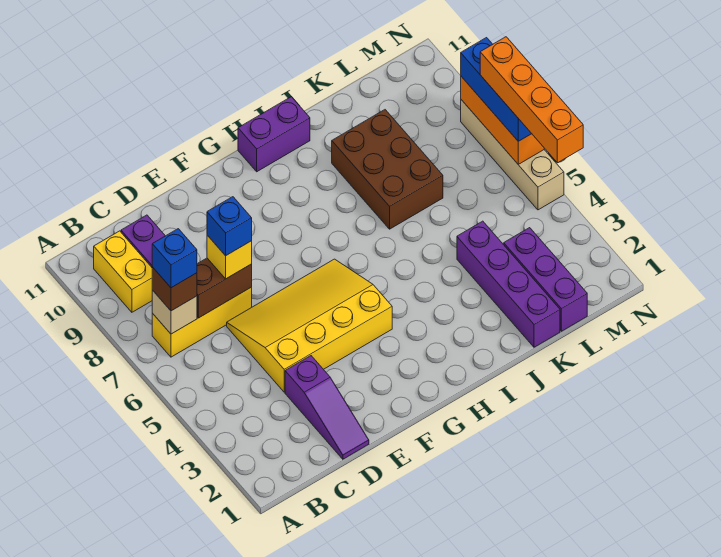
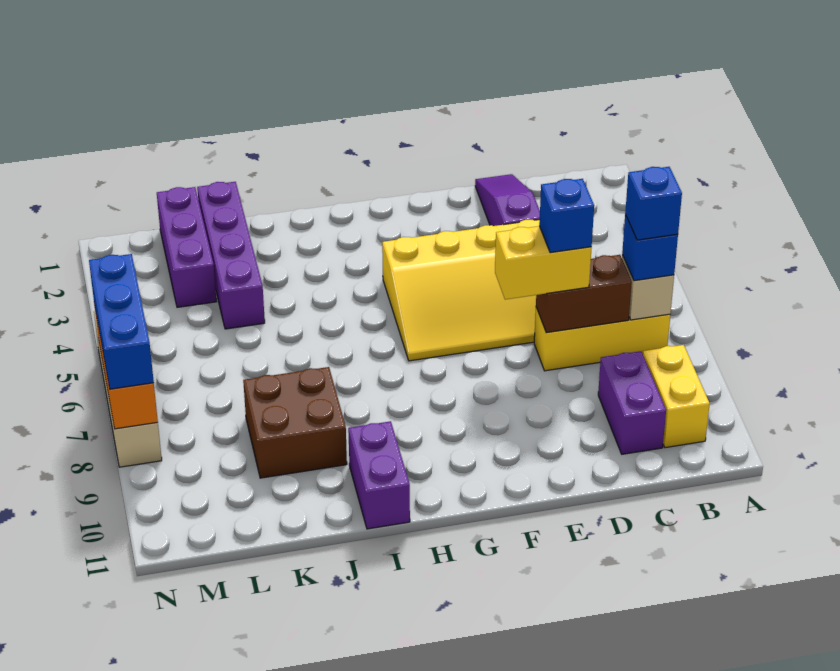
brown brick B7 level 3 -> blue brick B7 level 3
yellow brick D7 level 3 -> yellow brick D7:E7 level 3
purple brick H11:I11 level 1 -> purple brick I10:I11 level 1
brown brick J7:K9 level 1 -> brown brick J8:K9 level 1
orange brick N4:N7 level 4 -> none

